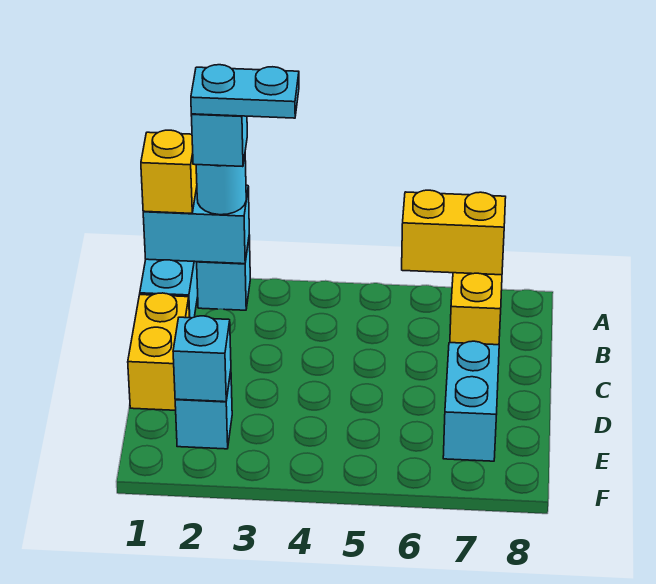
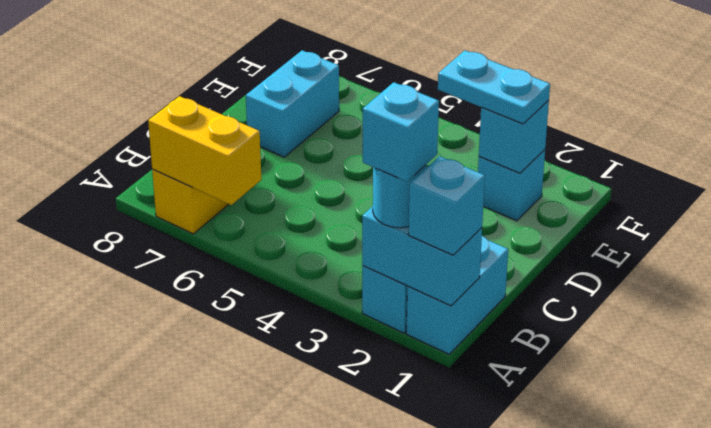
yellow brick A1 level 3 -> cyan brick A1 level 3
cyan plate A2:A3 level 5 -> cyan plate E2:E3 level 3
yellow brick C1:D1 level 1 -> none

